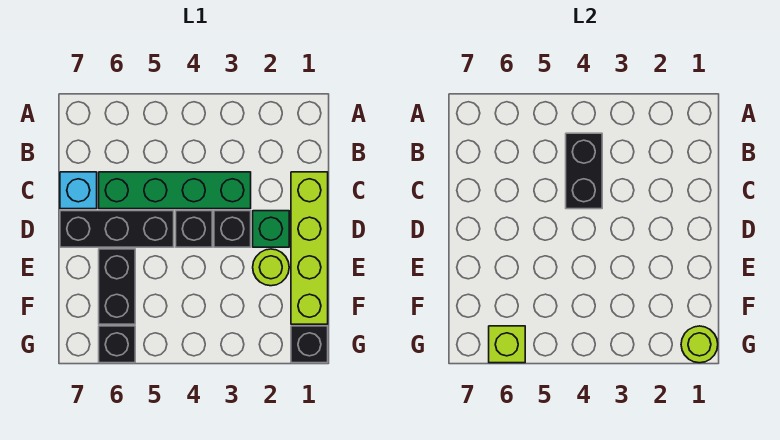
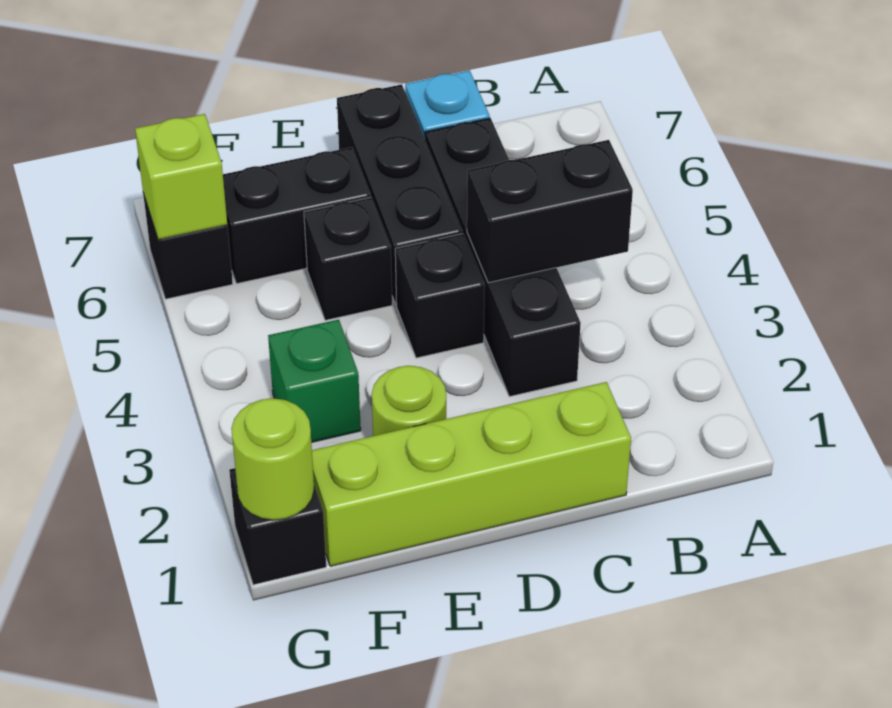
green brick C3:C6 level 1 -> black brick C3:C6 level 1
green brick D2 level 1 -> green brick F3 level 1
black brick D3 level 1 -> black brick E5 level 1

